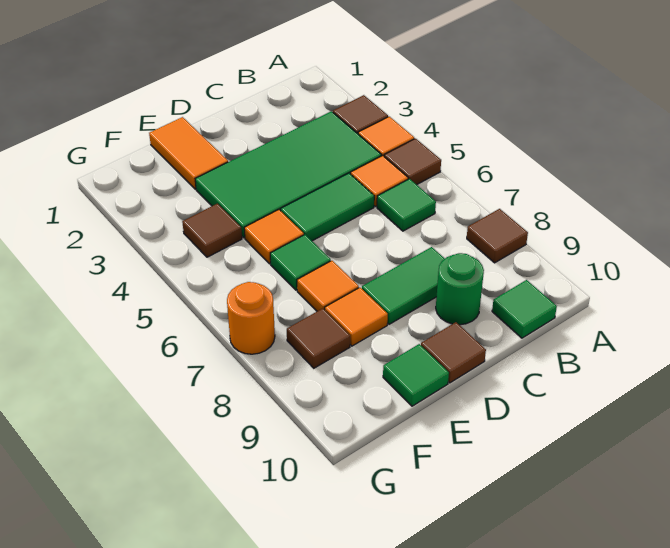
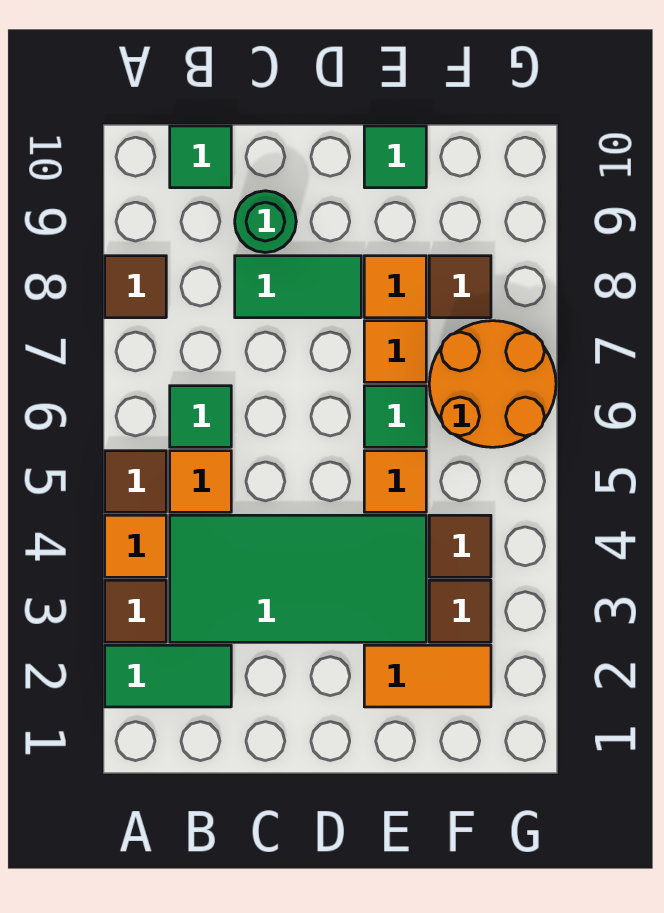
green tile C5:D5 level 1 -> green tile A2:B2 level 1
brown tile D10 level 1 -> brown tile F3 level 1
orange tile E1:E2 level 1 -> orange tile E2:F2 level 1
orange round brick G7 level 1 -> orange round brick F6:G7 level 1

